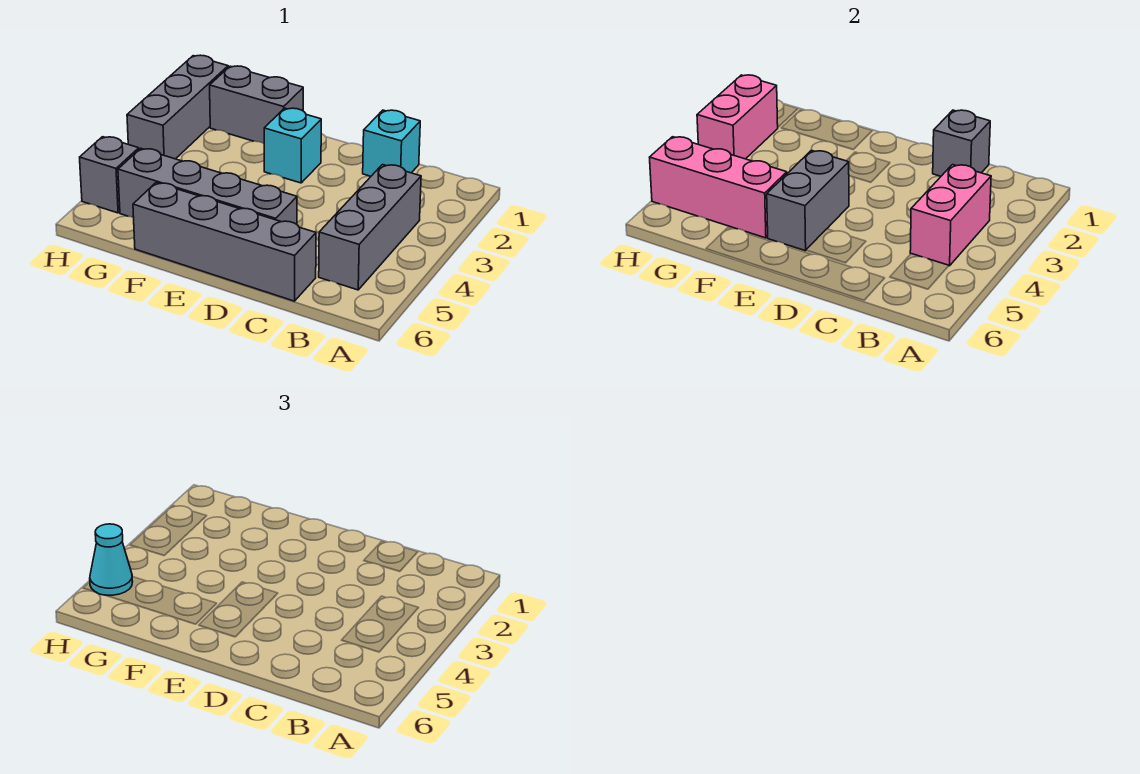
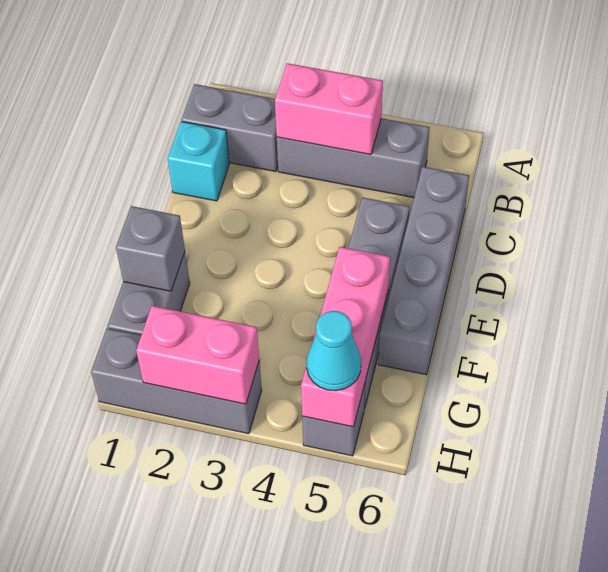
grey brick C1 level 2 -> grey brick F1 level 2
cyan brick E2 level 1 -> none
grey brick E4:E5 level 2 -> grey brick B1:B2 level 1

